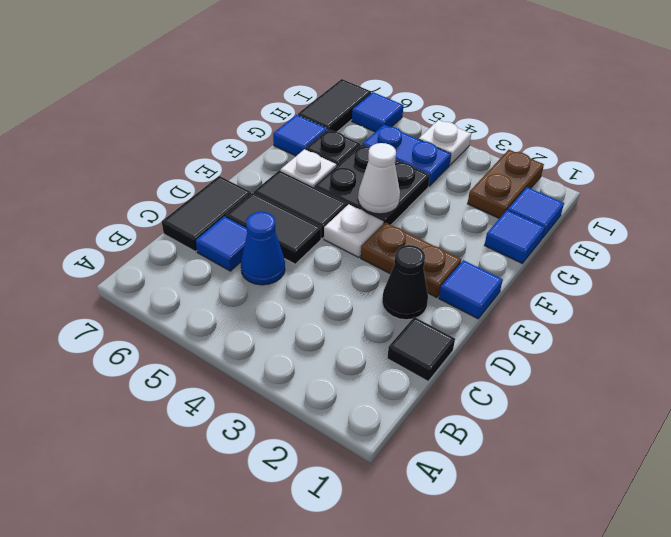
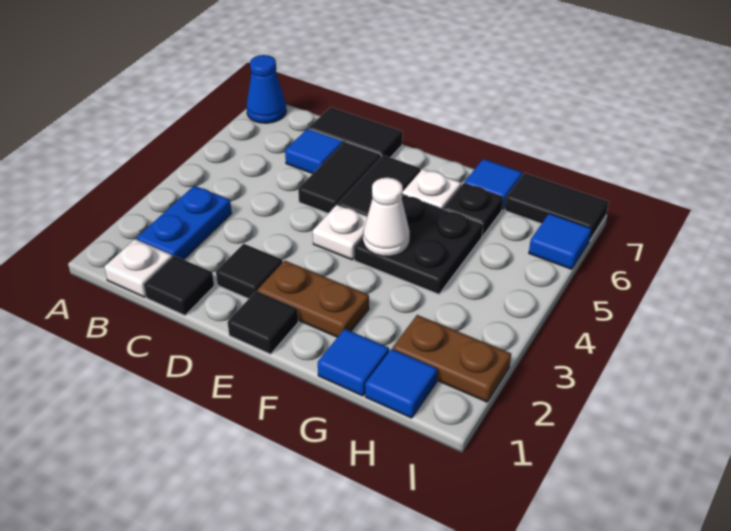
blue cone C5 level 1 -> blue cone A7 level 1
black cone D2 level 1 -> black tile D2 level 1
blue tile E1 level 1 -> black tile E1 level 1
brown plate E2:E3 level 1 -> brown plate E2:F2 level 1
blue plate H4:H5 level 1 -> blue plate B2:B3 level 1
white plate I4 level 1 -> white plate B1 level 1

